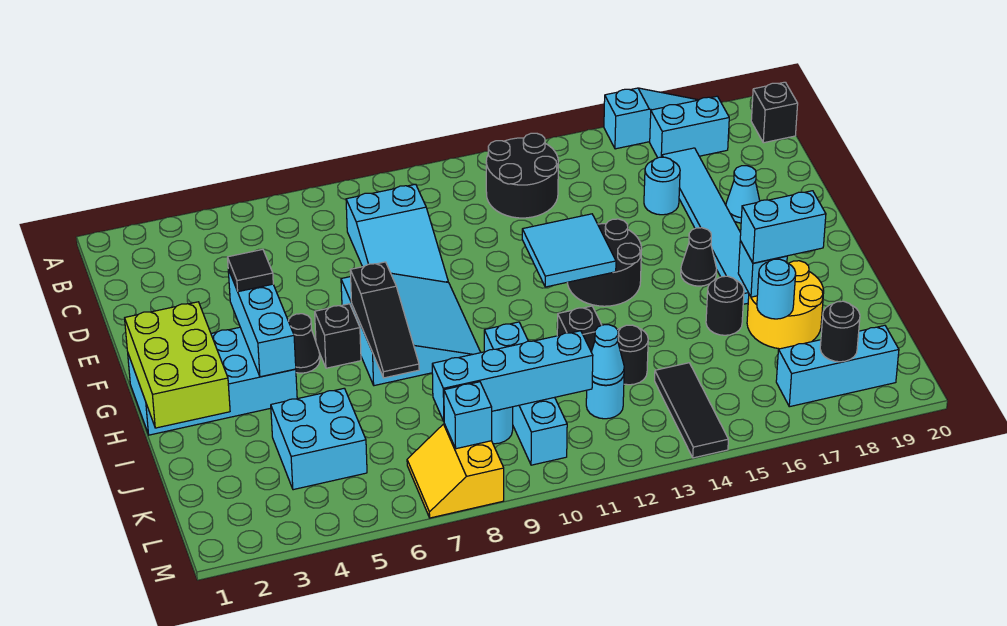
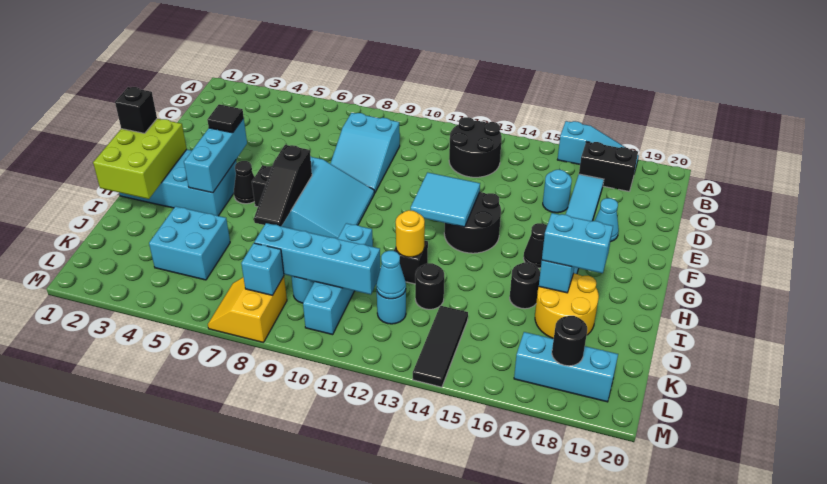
cyan brick B17:B18 level 1 -> black brick B17:B18 level 1
black brick B20 level 1 -> black brick G1 level 3
none -> yellow round brick I12 level 2
cyan round brick J17 level 2 -> none

